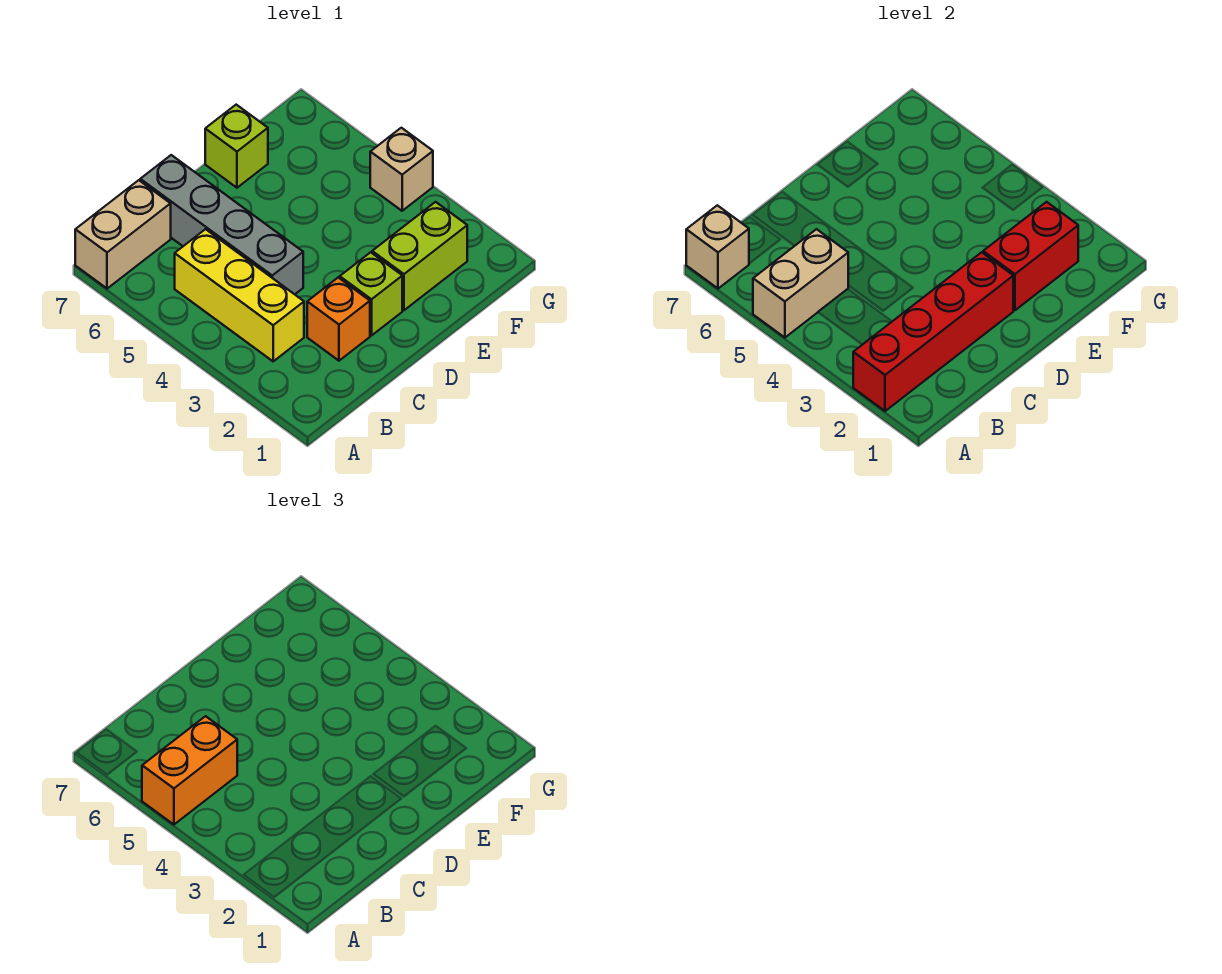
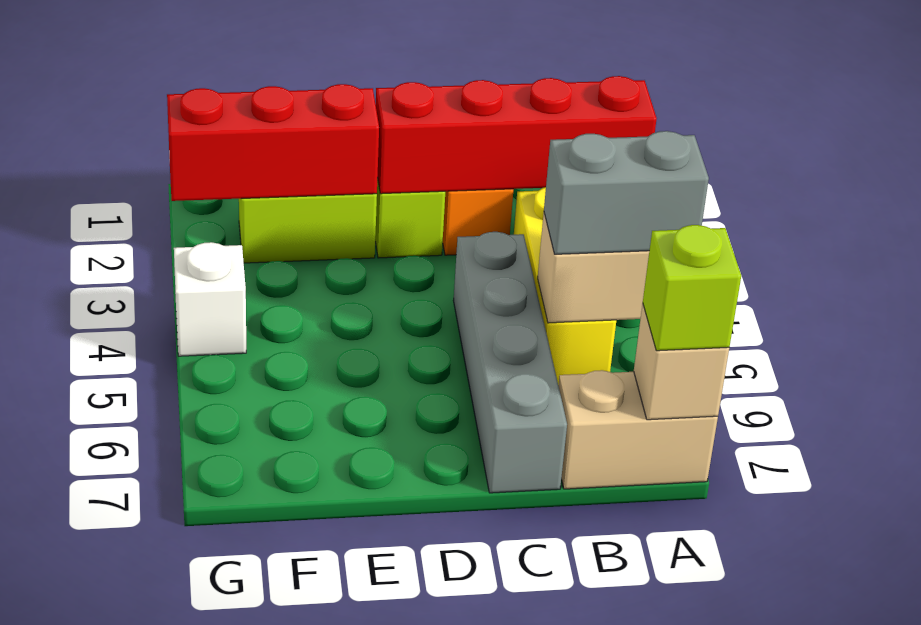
orange brick A5:B5 level 3 -> grey brick A5:B5 level 3
red brick E2:F2 level 2 -> red brick E2:G2 level 2
lime brick E7 level 1 -> lime brick A7 level 3
tan brick G4 level 1 -> white brick G4 level 1

